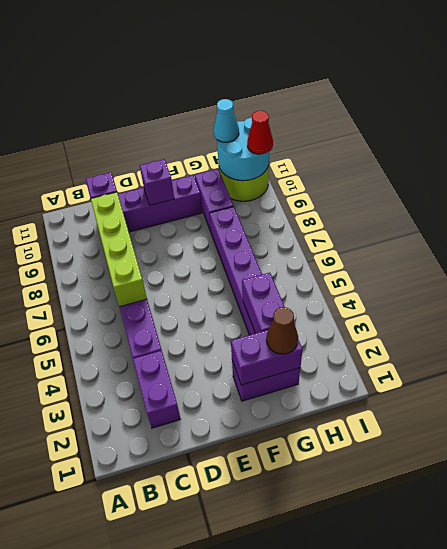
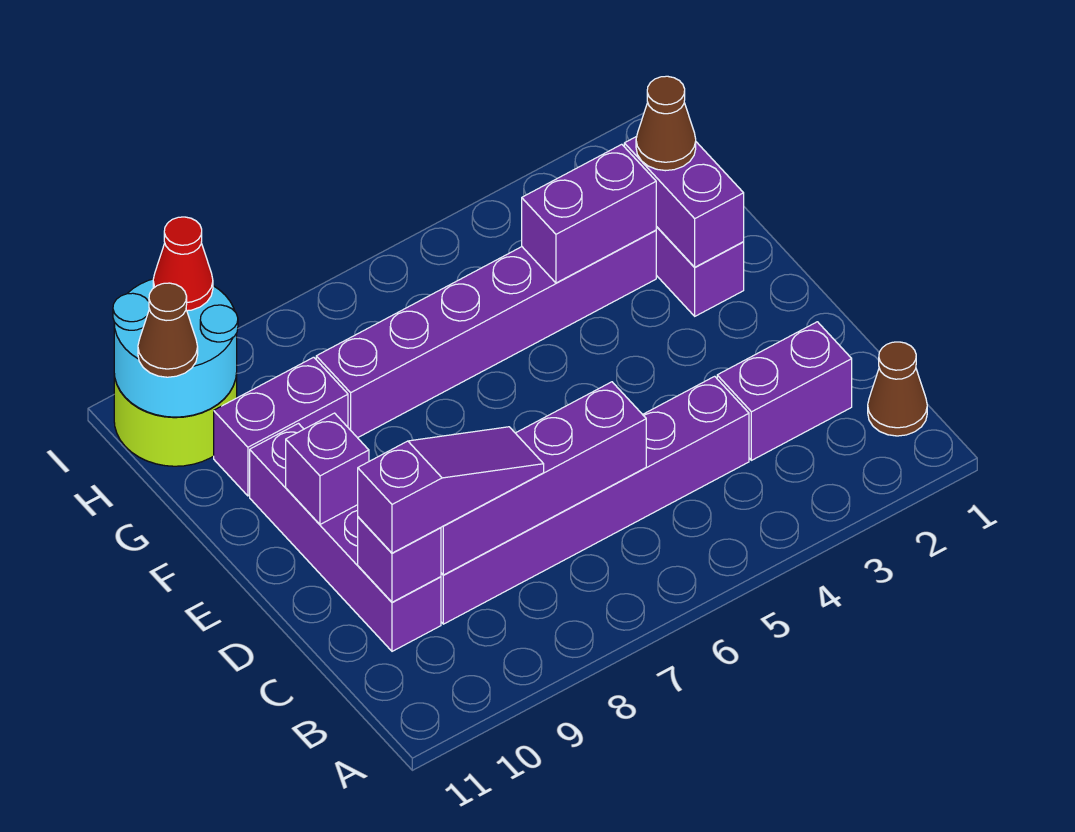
none -> brown cone B1 level 1
lime brick C6:C9 level 2 -> purple brick C6:C9 level 2
none -> purple slope C8:C10 level 3 top 10
cyan cone H11 level 3 -> brown cone H11 level 3

